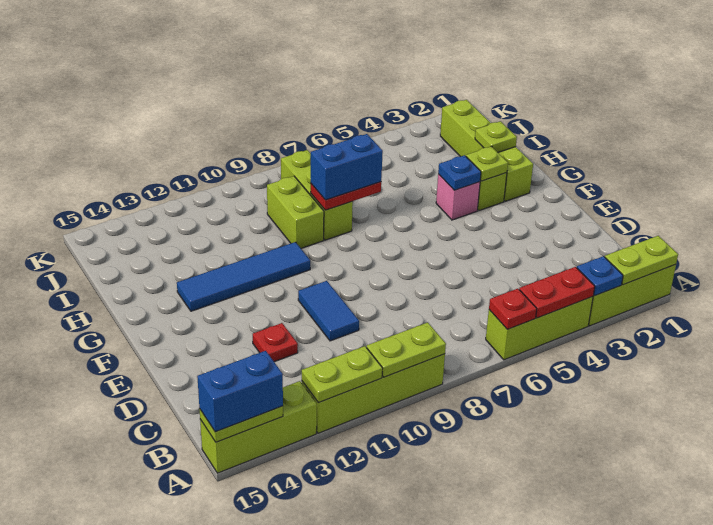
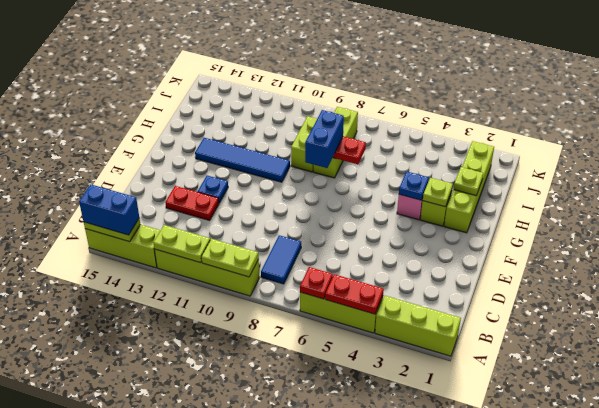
lime plate A1:A2 level 2 -> none
blue plate A3 level 2 -> blue plate E12 level 1
blue tile D10:E10 level 1 -> blue tile B8:C8 level 1
red plate D12 level 1 -> red plate D12:D13 level 1
blue brick H7:H8 level 3 -> blue brick G8:H8 level 3

